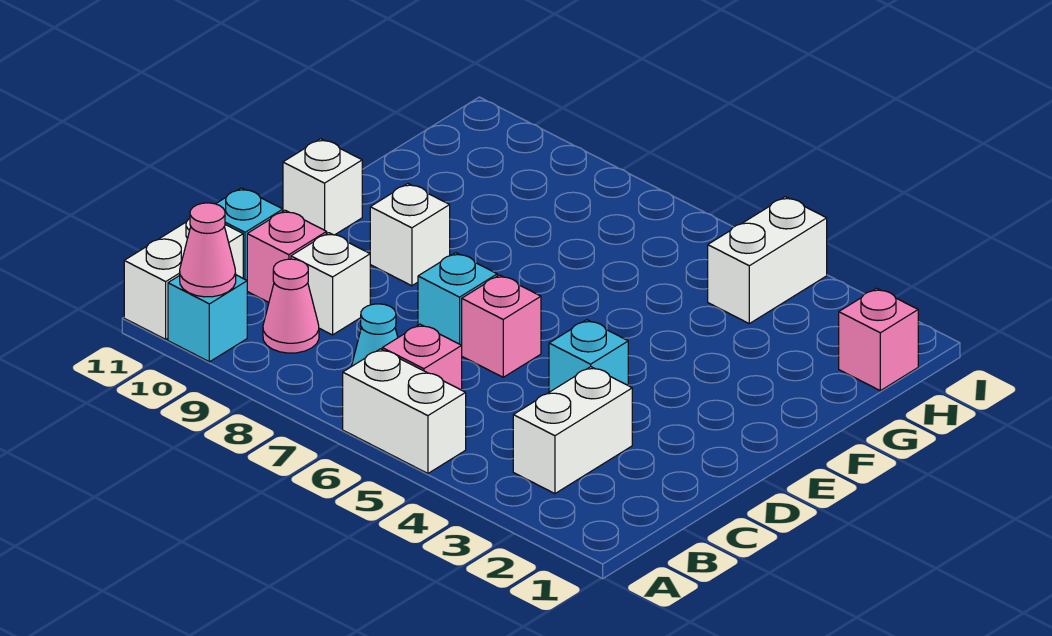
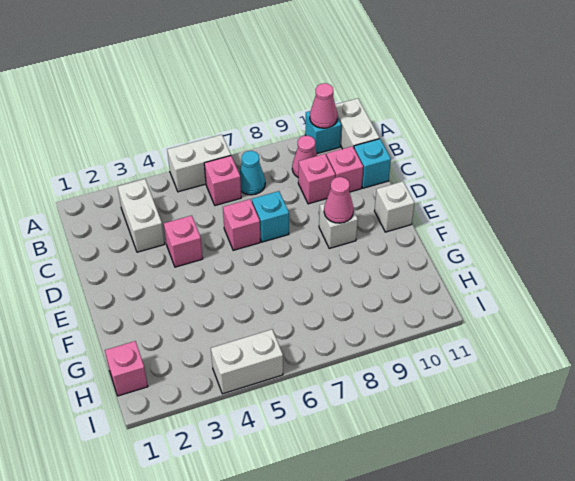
white brick C9 level 1 -> pink brick C9 level 1
cyan brick D4 level 1 -> pink brick D4 level 1
none -> pink cone E9 level 2
white brick H4:I4 level 1 -> white brick I4:I5 level 1

